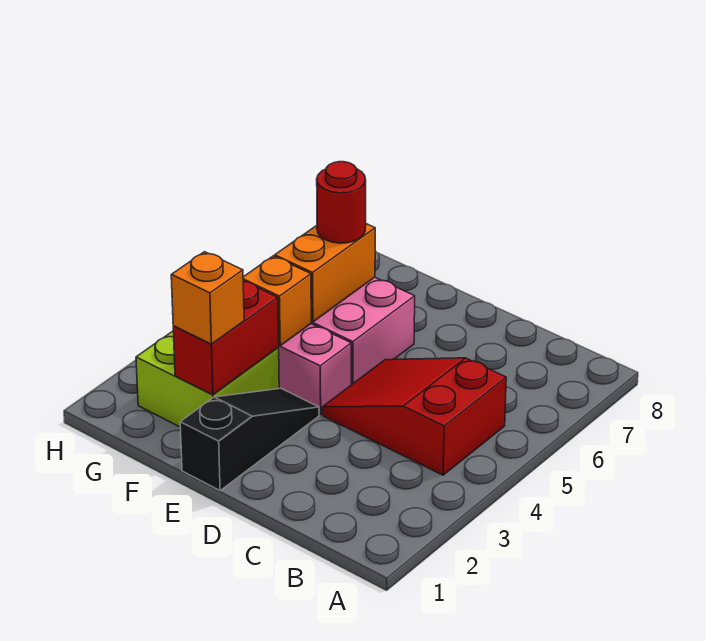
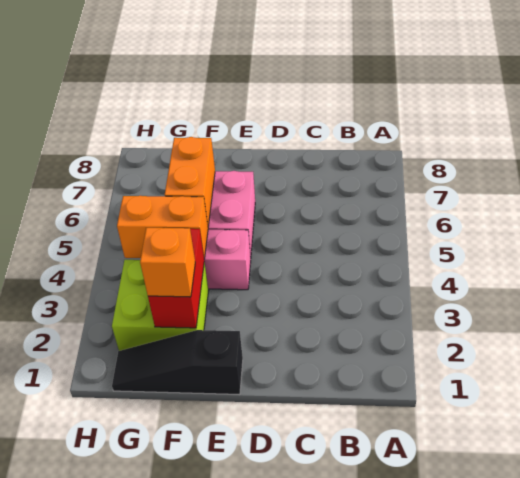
red slope B4:D5 level 1 top B -> none
black slope E1:E3 level 1 top 1 -> black slope E1:G1 level 1 top E
orange brick F4 level 2 -> orange brick F4:G4 level 2
red round brick F6 level 3 -> none

